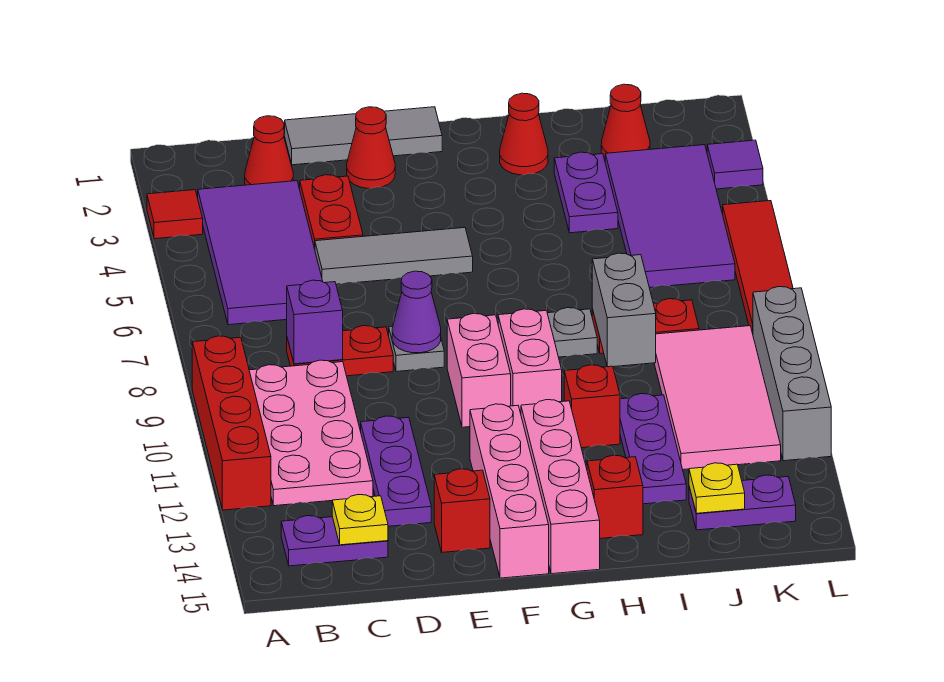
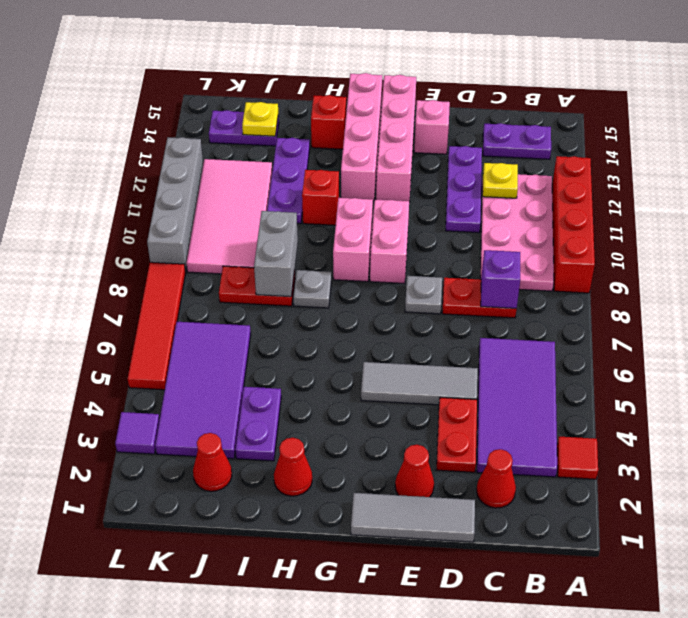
yellow plate C14 level 2 -> yellow plate C12 level 2
purple cone E8 level 2 -> none
red brick E14 level 1 -> pink brick E14 level 1

